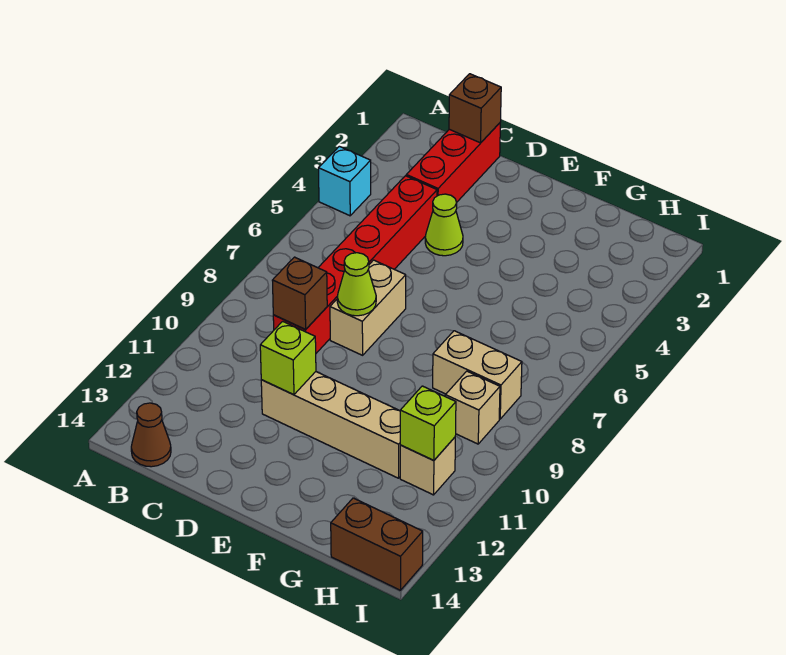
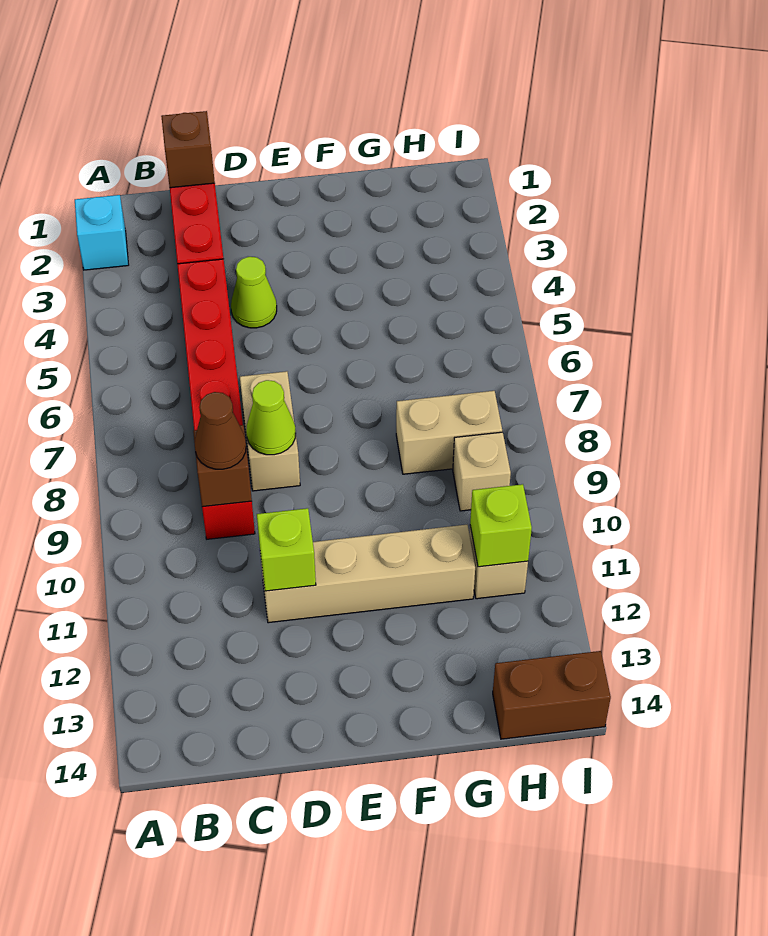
cyan brick A4 level 1 -> cyan brick A2 level 1
brown cone B14 level 1 -> brown cone C9 level 3

